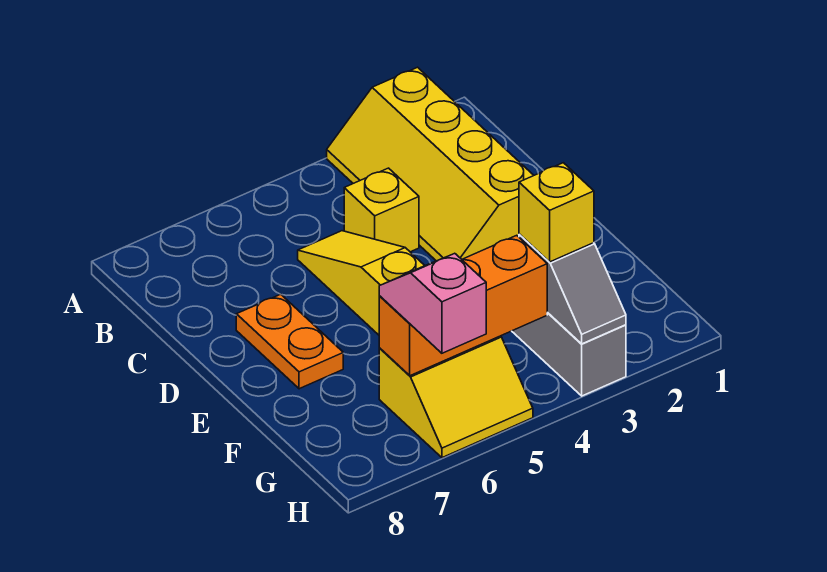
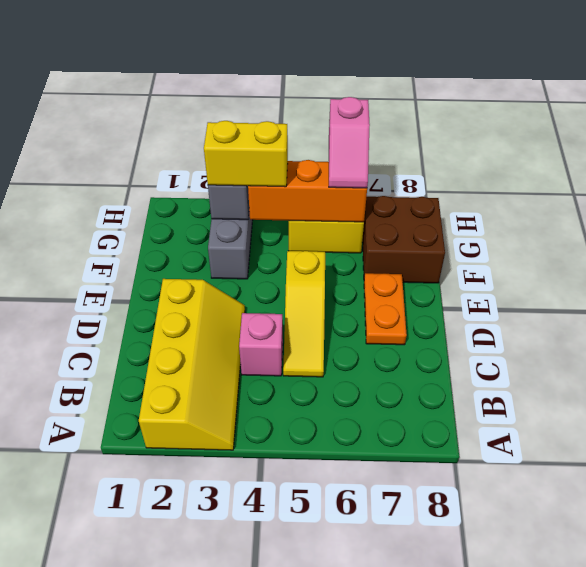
yellow brick C4 level 1 -> pink brick C4 level 1
none -> brown brick F7:G8 level 1
yellow brick G3 level 3 -> yellow brick G3:G4 level 3

